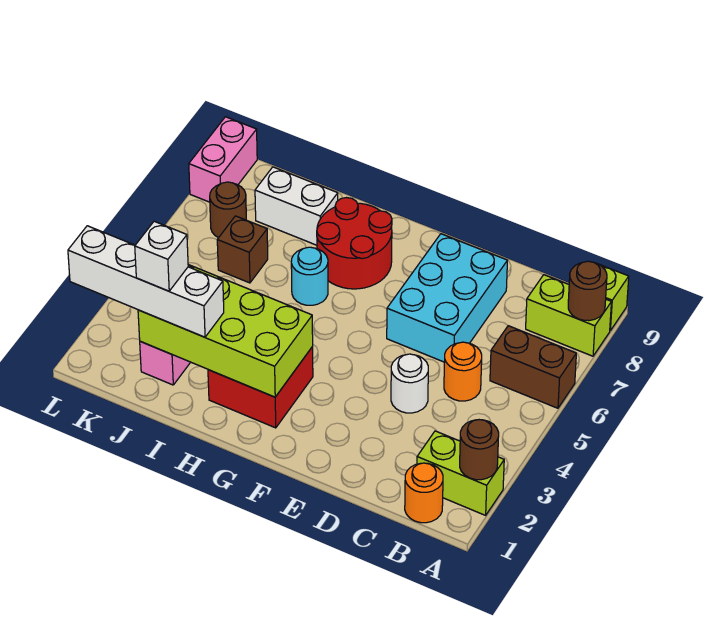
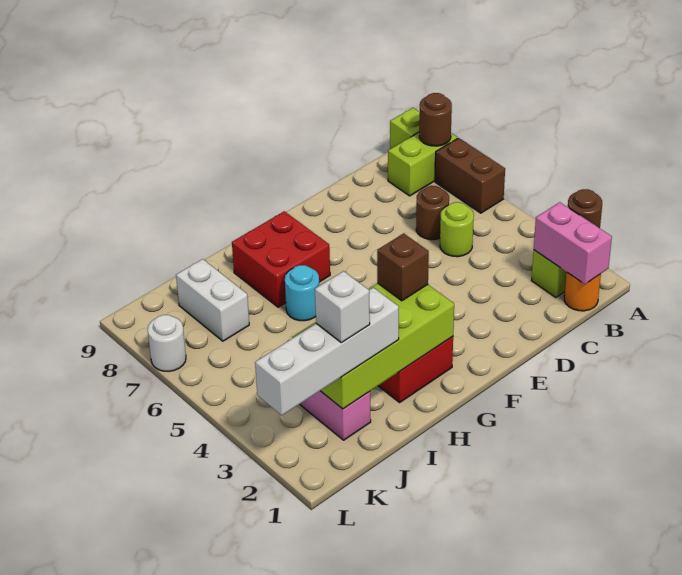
brown brick A6:B6 level 1 -> brown brick A6:A7 level 1
orange round brick C5 level 1 -> lime round brick C5 level 1
white round brick D4 level 1 -> white round brick L7 level 1
cyan brick D6:E8 level 1 -> none
red round brick G7:H8 level 1 -> red brick G7:H8 level 1
white brick I8:J8 level 1 -> white brick J7:J8 level 1
brown brick J6 level 1 -> brown brick G3 level 3
brown round brick K7 level 1 -> brown round brick C6 level 1
pink brick L8:L9 level 1 -> pink brick B1:B2 level 2

